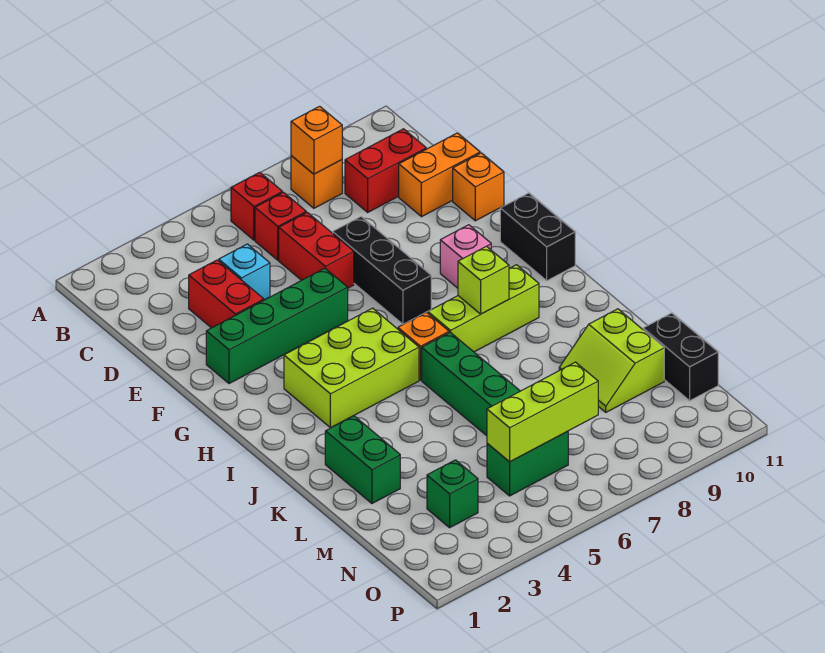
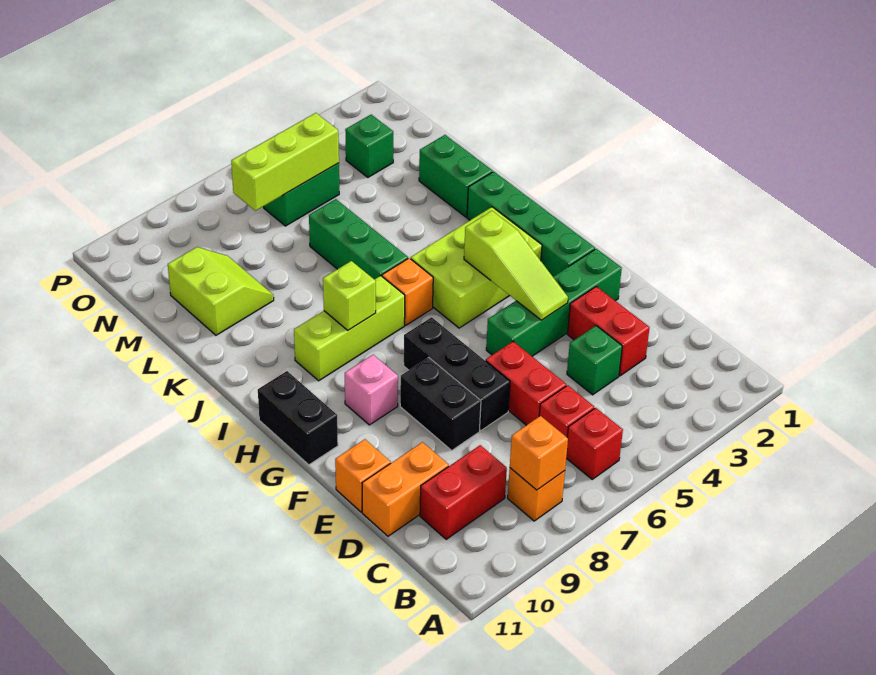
cyan brick D4 level 1 -> green brick D4 level 1
none -> lime slope F4:H4 level 2 top H
none -> green brick G2:J2 level 1
black brick M11:N11 level 1 -> black brick E8:F8 level 1

